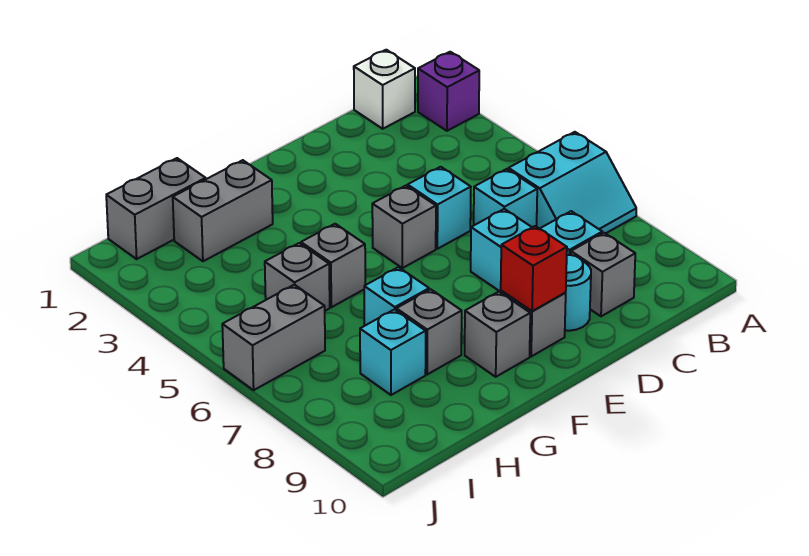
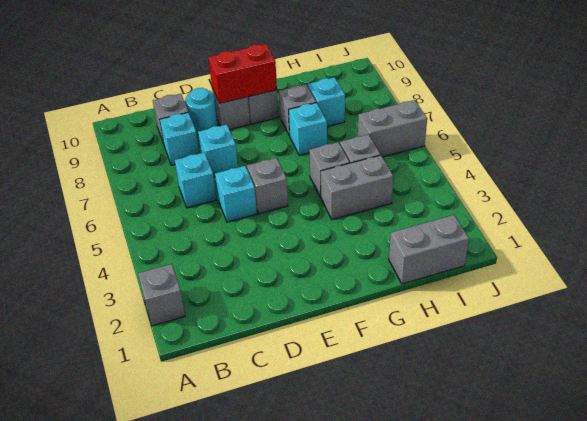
purple brick A2 level 1 -> grey brick A2 level 1
cyan slope A6:B7 level 1 top 6 -> none
white brick B1 level 1 -> none
red brick E9 level 2 -> red brick E9:F9 level 2
grey brick G2:H2 level 1 -> grey brick G4:H4 level 1

